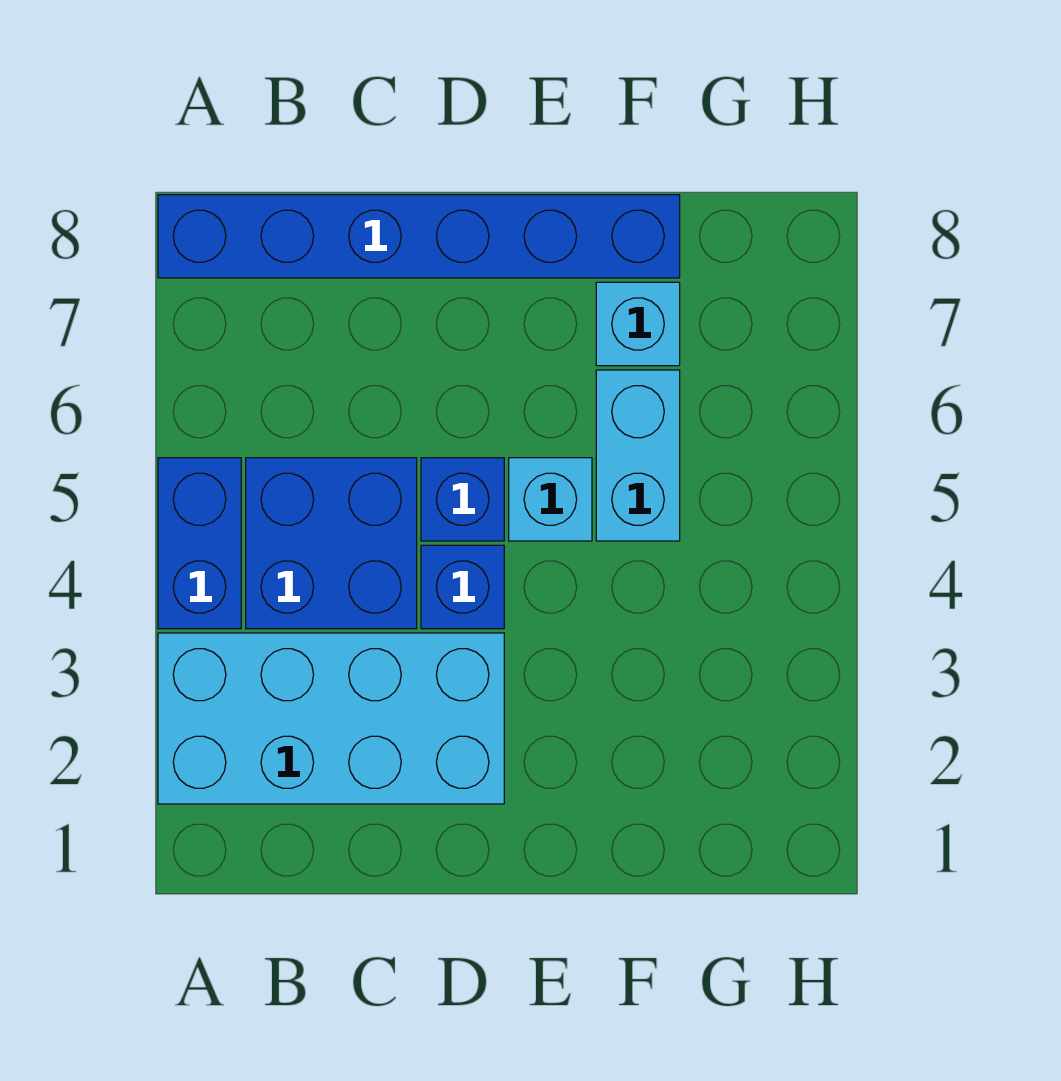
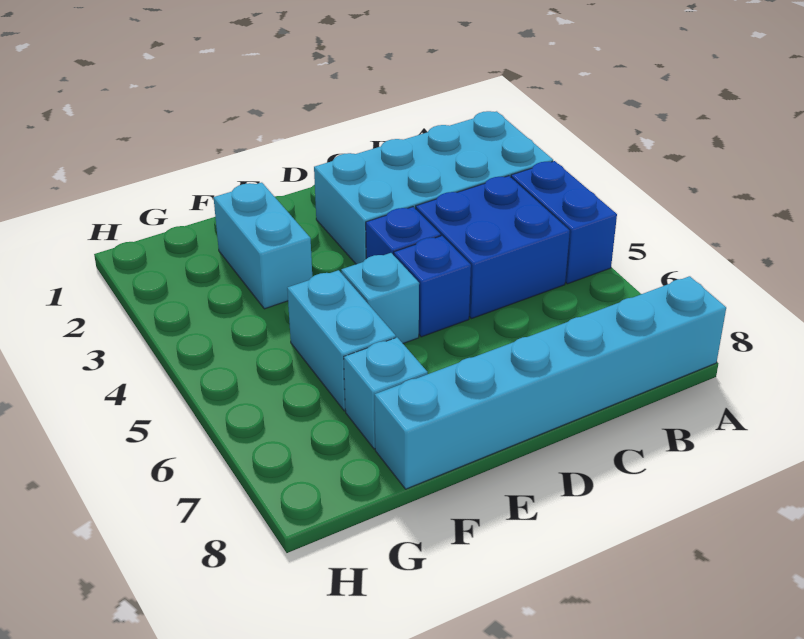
blue brick A8:F8 level 1 -> cyan brick A8:F8 level 1
none -> cyan brick F2:F3 level 1

